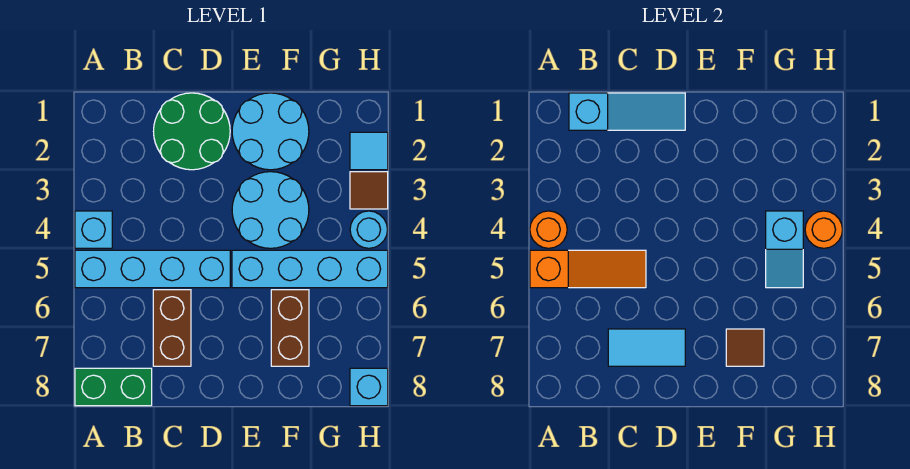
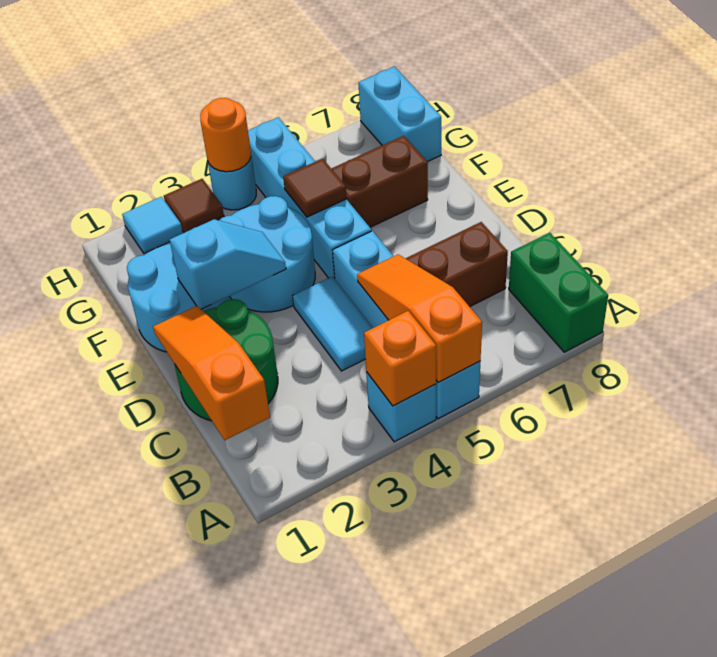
orange round brick A4 level 2 -> orange brick A4 level 2
cyan slope B1:D1 level 2 top B -> orange slope B1:D1 level 2 top B
cyan tile C7:D7 level 2 -> cyan tile C4:D4 level 1
brown tile F7 level 2 -> brown tile F5 level 2
cyan slope G4:G5 level 2 top 4 -> cyan slope E2:E3 level 2 top 2
cyan brick H8 level 1 -> cyan brick G8:H8 level 1

